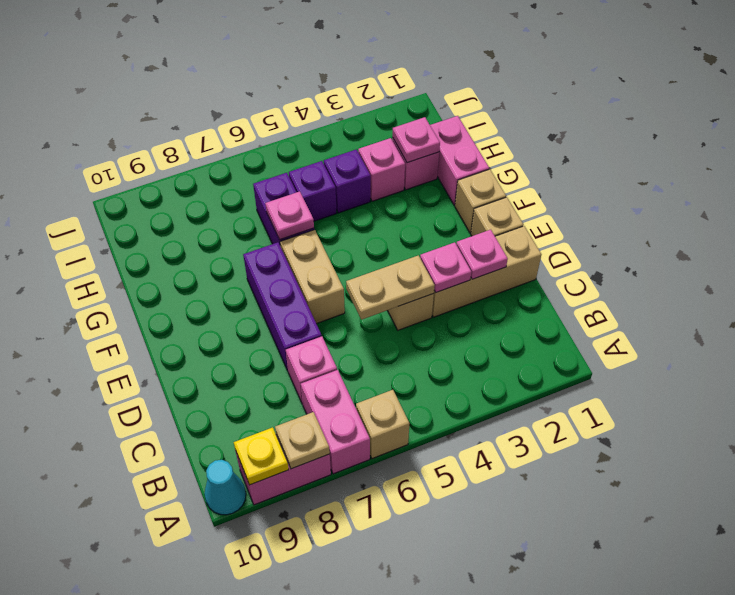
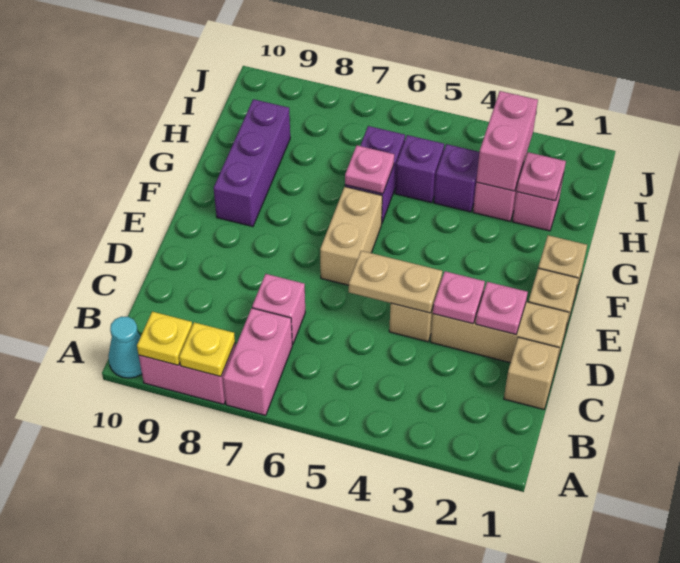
tan brick A6 level 1 -> tan brick C1 level 1
tan plate A8 level 2 -> yellow plate A8 level 2
purple brick D7:F7 level 1 -> purple brick F9:H9 level 1
pink brick G1:H1 level 1 -> pink brick H3:I3 level 2

